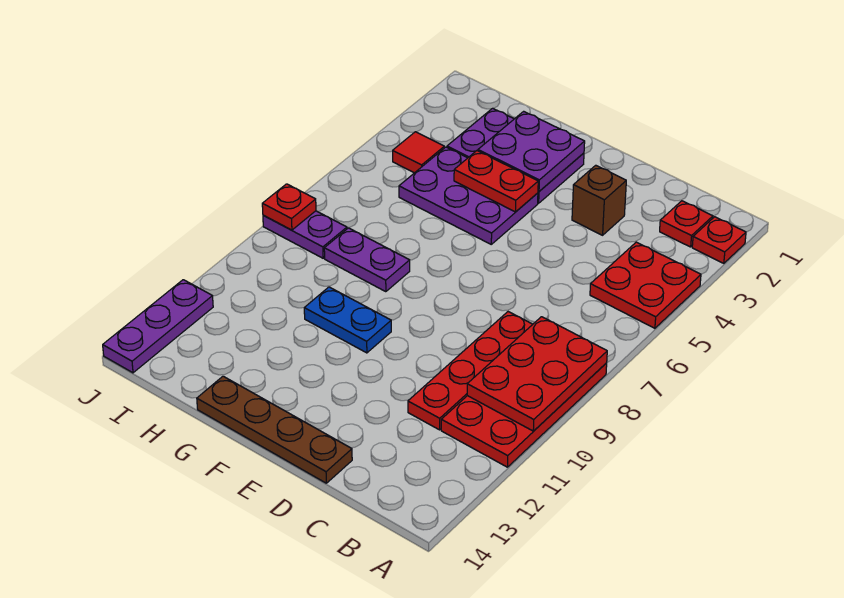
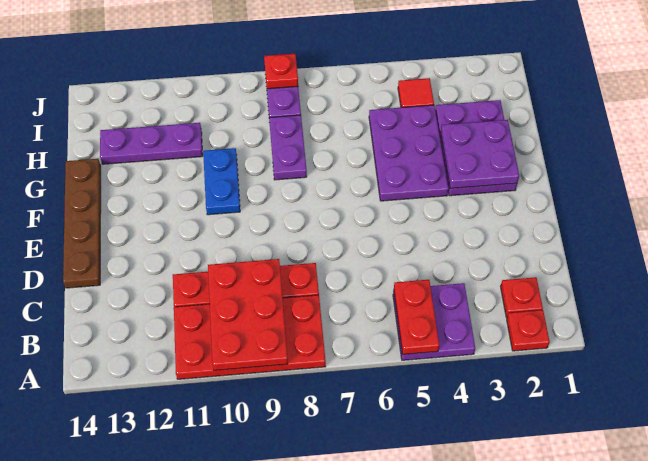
red plate A4:B5 level 1 -> purple plate A4:B5 level 1
red plate A8:B10 level 2 -> red plate A9:C10 level 2
brown brick D3 level 1 -> none
red plate F4:G4 level 2 -> red plate A5:B5 level 2
purple plate J12:J14 level 1 -> purple plate H11:H13 level 1

